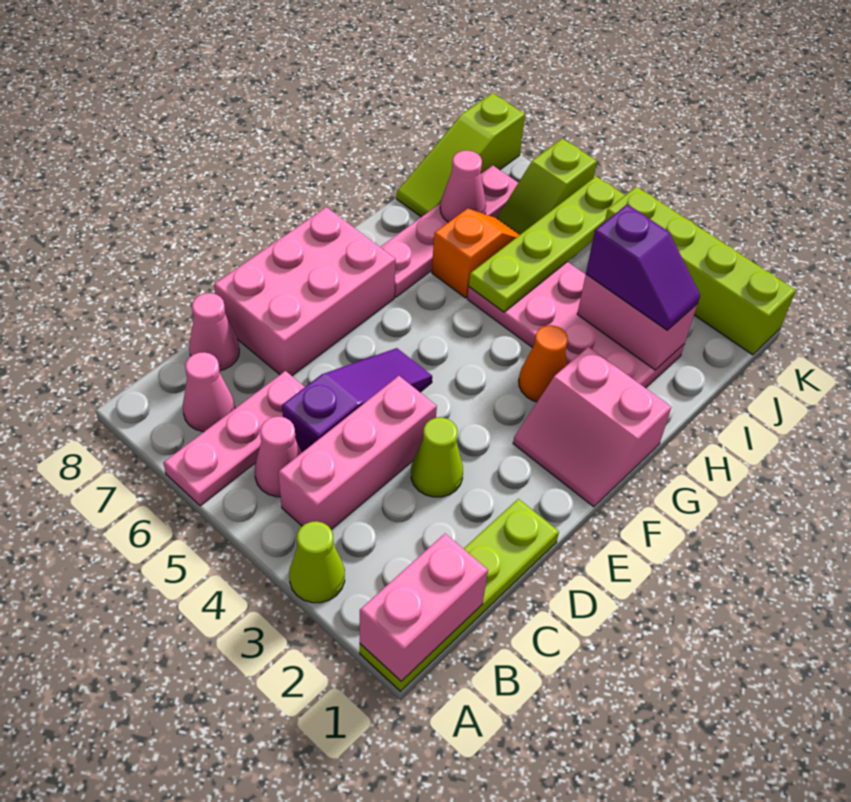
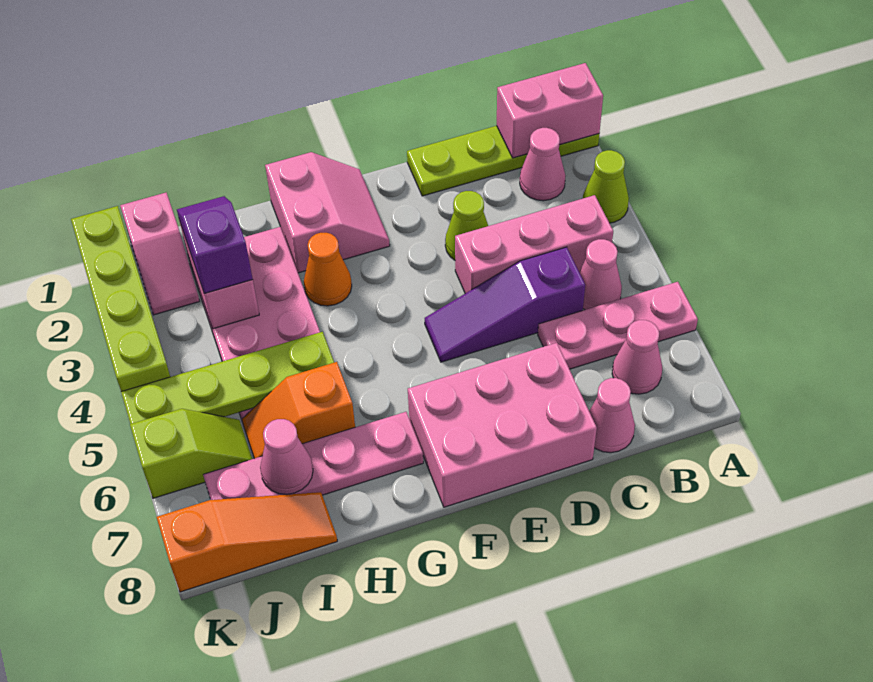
none -> pink cone B2 level 1
lime slope I8:K8 level 1 top K -> orange slope I8:K8 level 1 top K
none -> pink slope J1:J2 level 1 top 1

